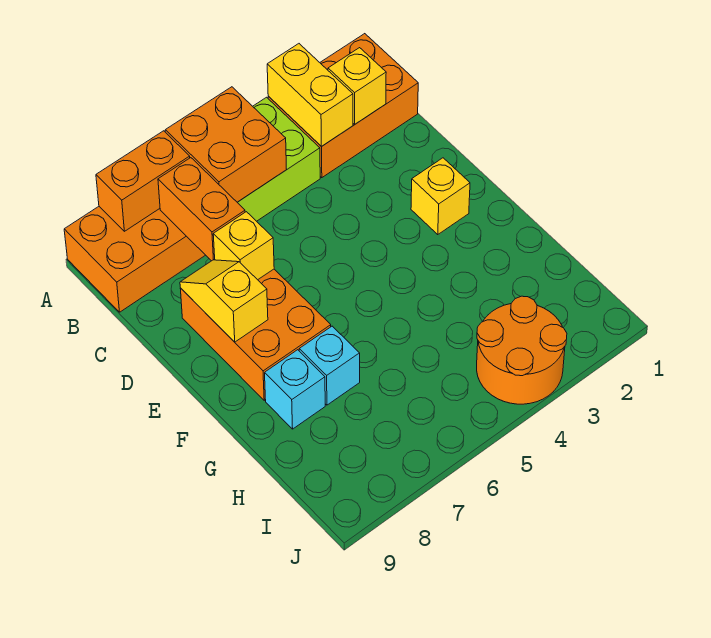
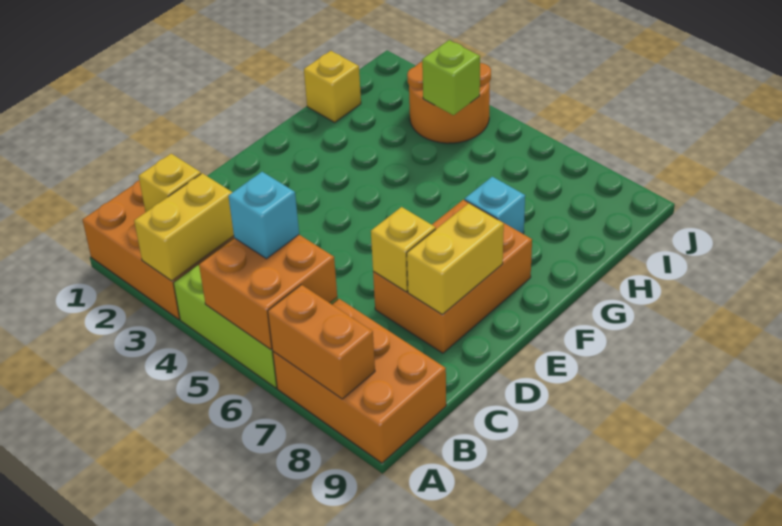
orange brick B7:C7 level 2 -> none
yellow slope D8:E8 level 2 top E -> yellow brick D8:E8 level 2
yellow brick E2 level 1 -> yellow brick H1 level 1
cyan brick G8 level 1 -> cyan brick B5 level 3
none -> lime brick I4 level 2

